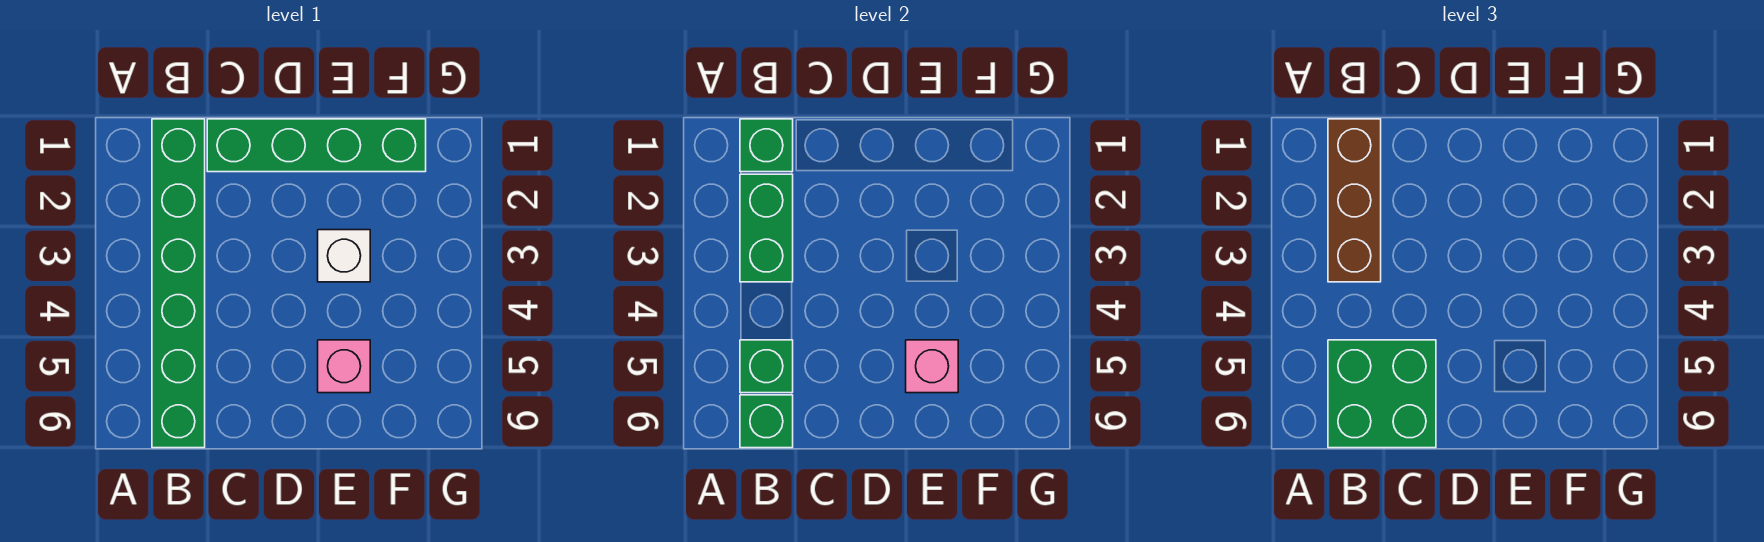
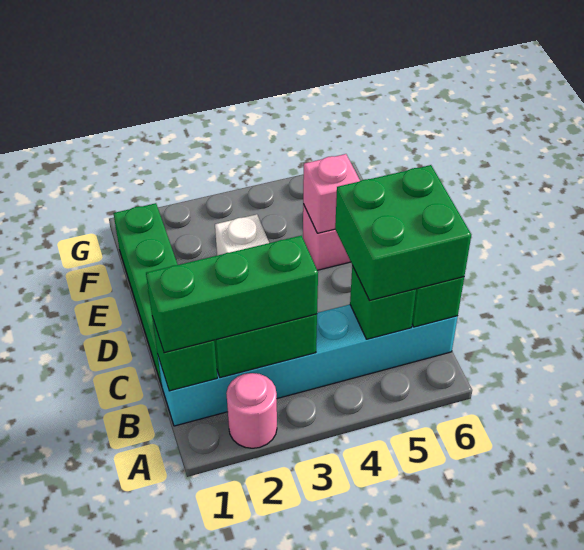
none -> pink round brick A2 level 1
green brick B1:B6 level 1 -> cyan brick B1:B6 level 1
brown brick B1:B3 level 3 -> green brick B1:B3 level 3

